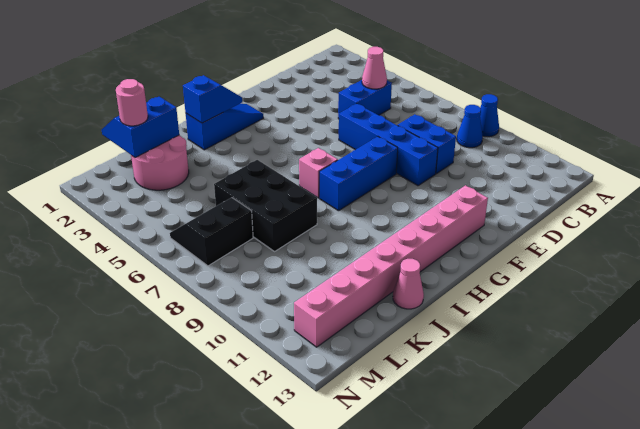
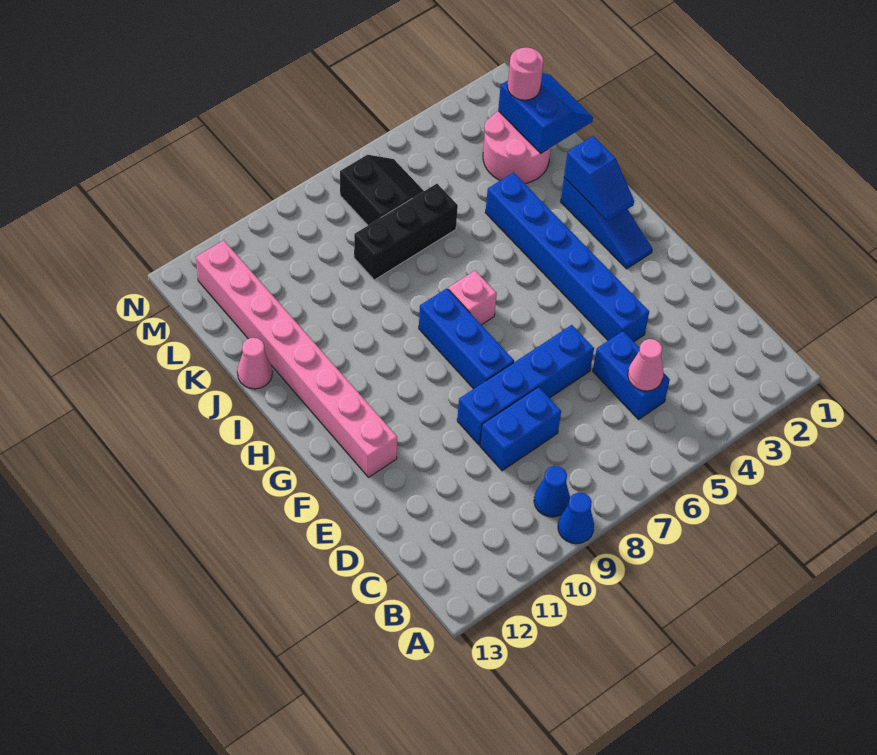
none -> blue brick E4:J4 level 1
black brick J6:K8 level 1 -> black brick K6:K8 level 1

